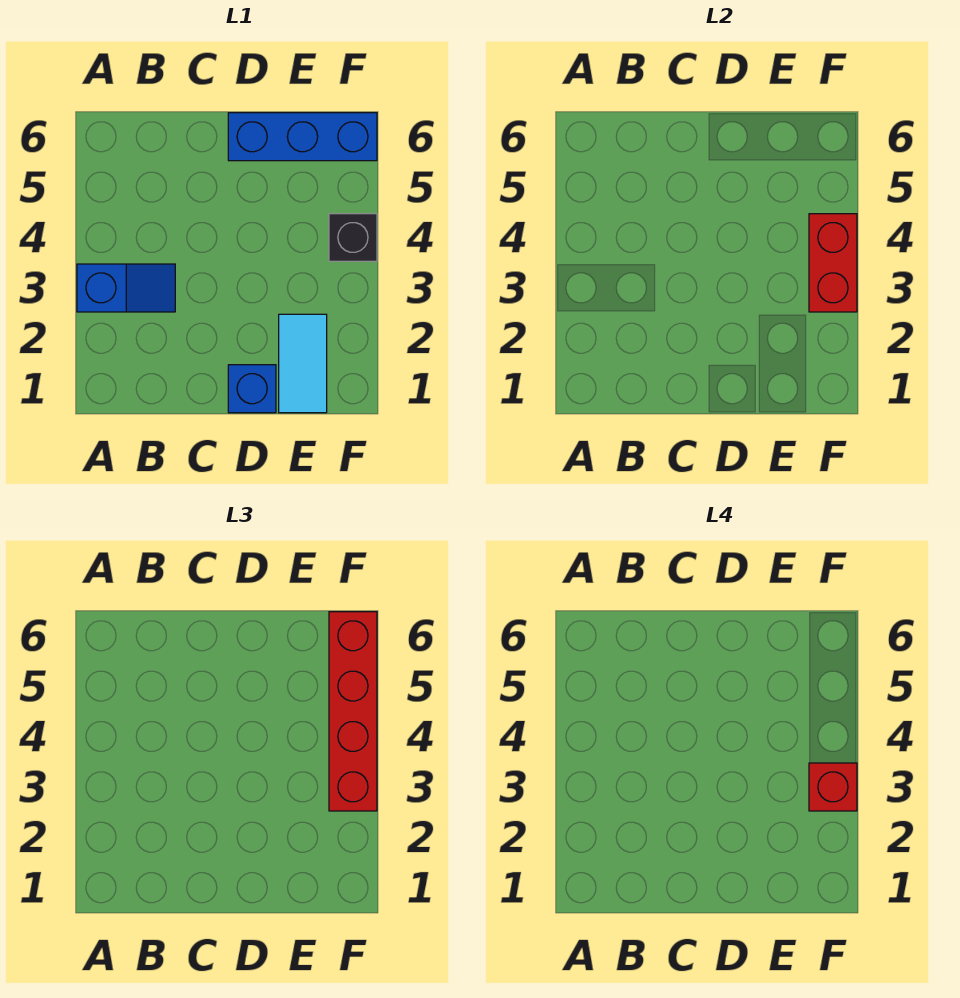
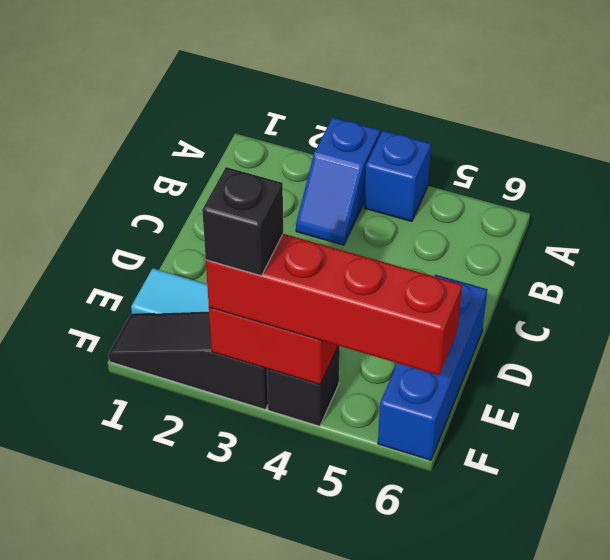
blue brick D1 level 1 -> blue brick A4 level 1
none -> black slope F1:F3 level 1 top 3
red brick F3 level 4 -> black brick F3 level 4

